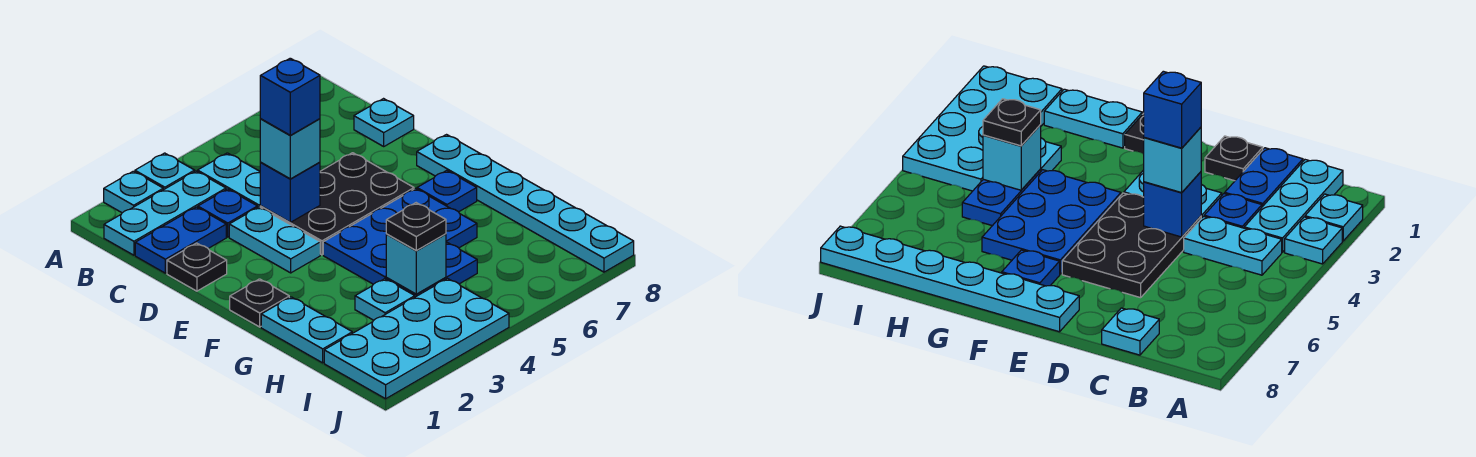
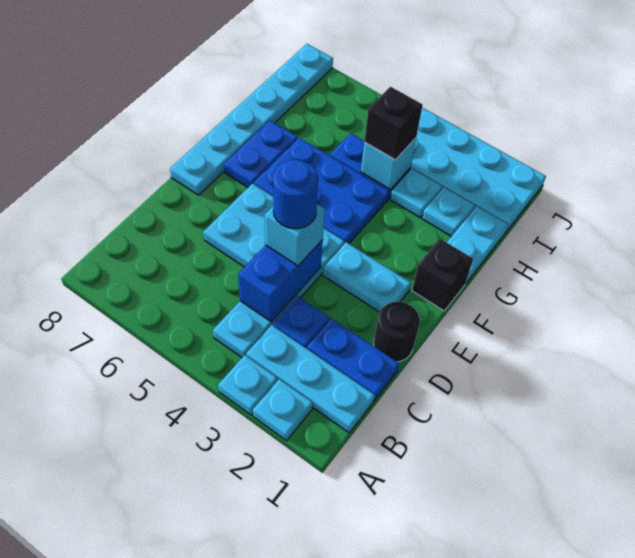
cyan plate C8 level 1 -> cyan plate H2 level 1
black plate D1 level 1 -> black round brick D1 level 1
cyan plate D3:E3 level 1 -> cyan plate E2:E3 level 1
black plate D4:E6 level 1 -> cyan plate D4:E6 level 1
blue brick D4 level 2 -> blue brick C4:D4 level 2
blue brick D4 level 4 -> blue round brick D4 level 4
black plate F1 level 1 -> black brick F1 level 1
blue plate F7 level 1 -> blue plate F7:G7 level 1
black plate H4 level 3 -> black brick H4 level 3

